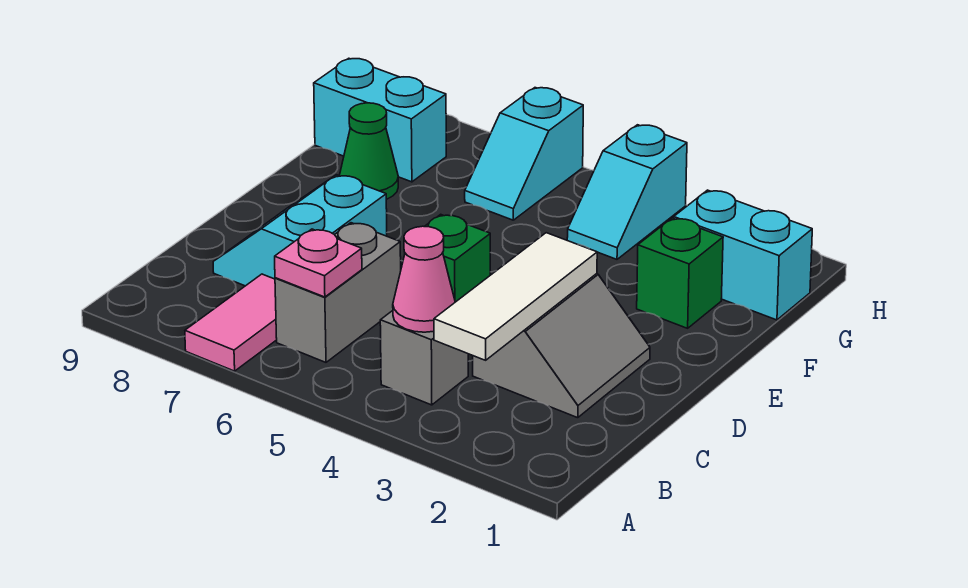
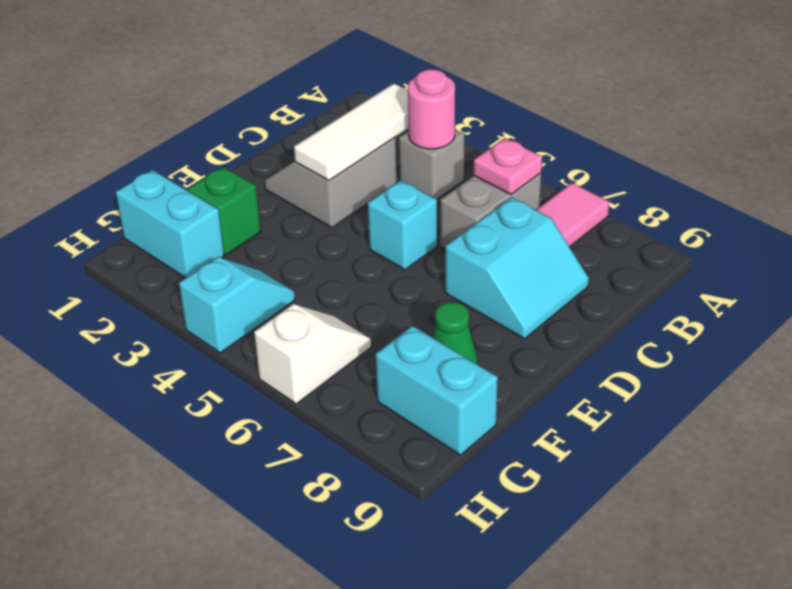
pink cone B4 level 2 -> pink round brick B4 level 2
green brick D5 level 1 -> cyan brick D5 level 1
cyan slope G6:H6 level 1 top H -> white slope G6:H6 level 1 top H

